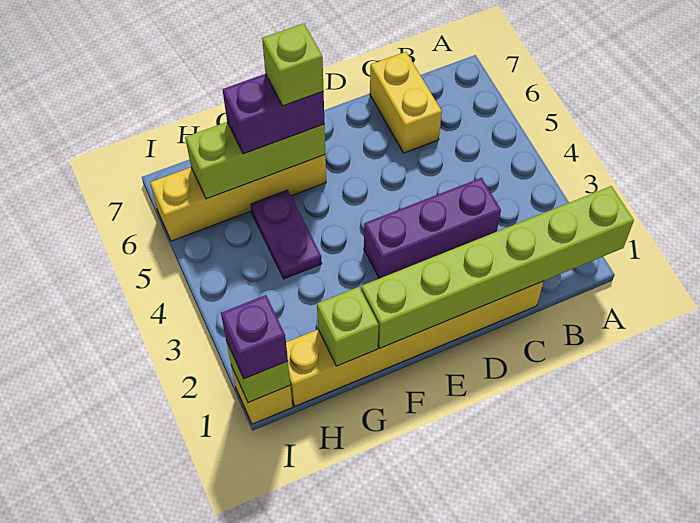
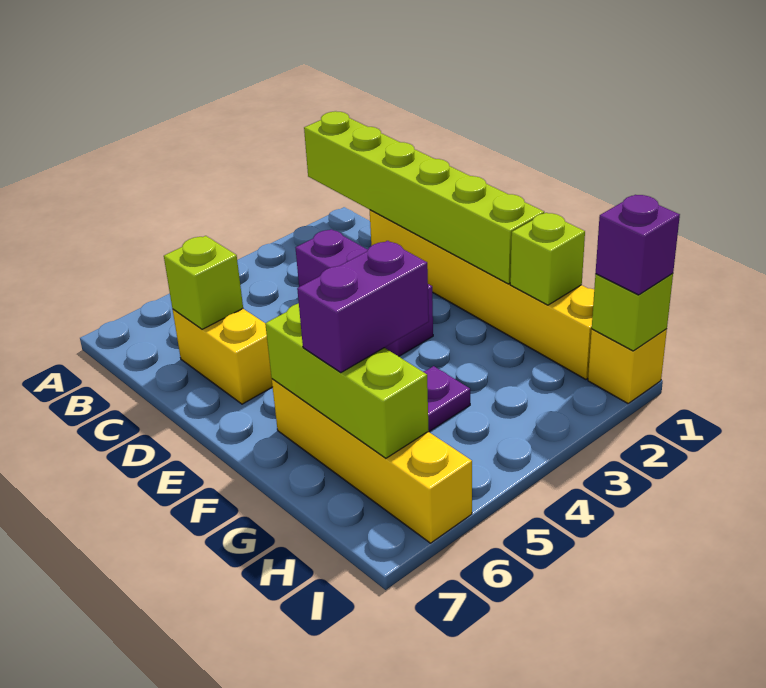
yellow brick C6:C7 level 1 -> yellow brick C6:D6 level 1
purple brick F6:G6 level 3 -> purple brick G5:G6 level 3
lime brick F6 level 4 -> lime brick C6 level 2

